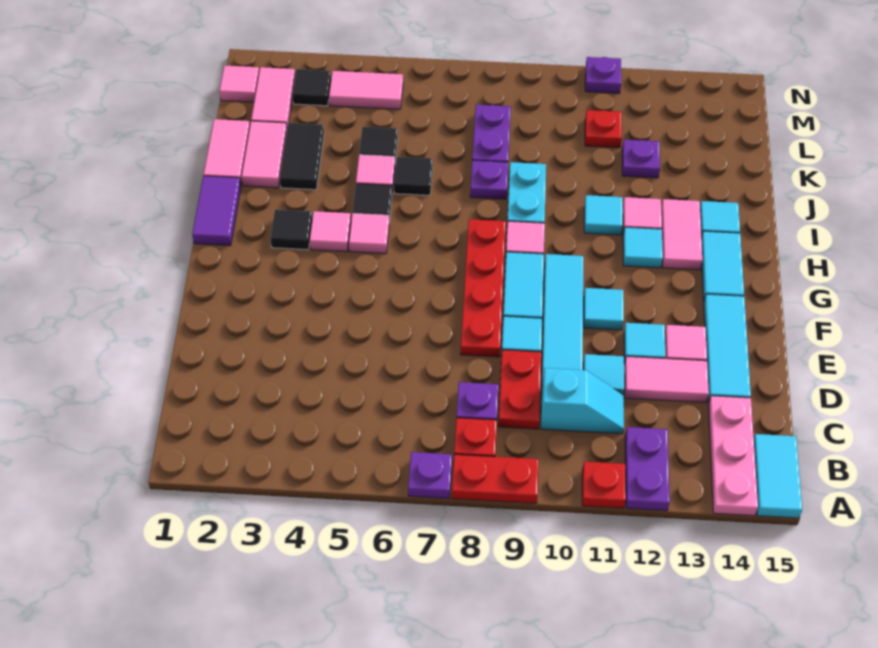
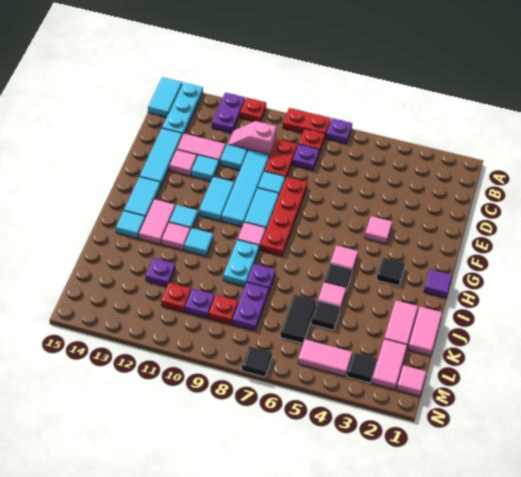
pink plate A14:C14 level 1 -> cyan plate A14:C14 level 1
cyan slope C10:C11 level 1 top 10 -> pink slope C10:C11 level 1 top 10
cyan tile F11 level 1 -> cyan tile F11:G11 level 1
purple tile H1:I1 level 1 -> purple tile H1 level 1
pink tile H4 level 1 -> pink tile F4 level 1
black tile J3:K3 level 1 -> black tile K6:L6 level 1
black tile J6 level 1 -> black tile N7 level 1
none -> red plate L9 level 1
purple plate N11 level 1 -> purple plate L10 level 1

